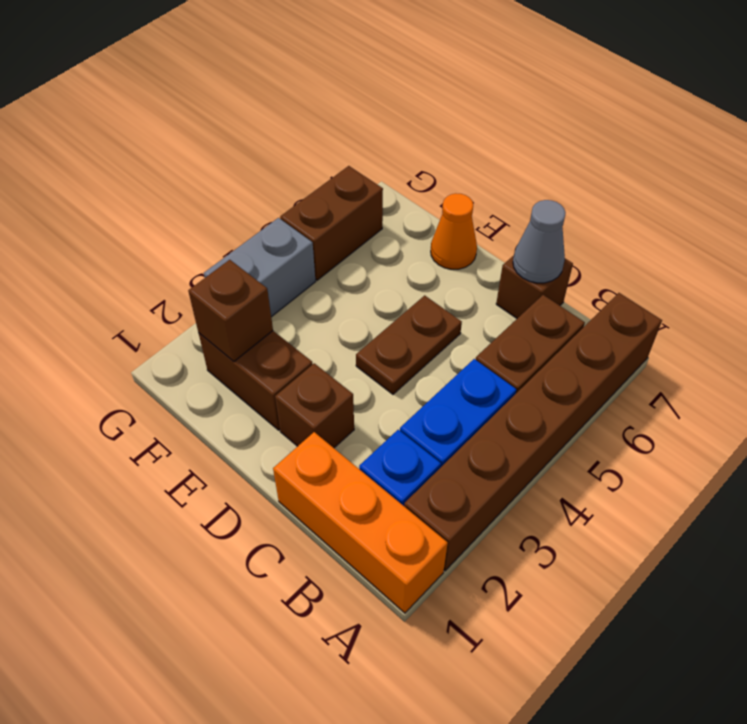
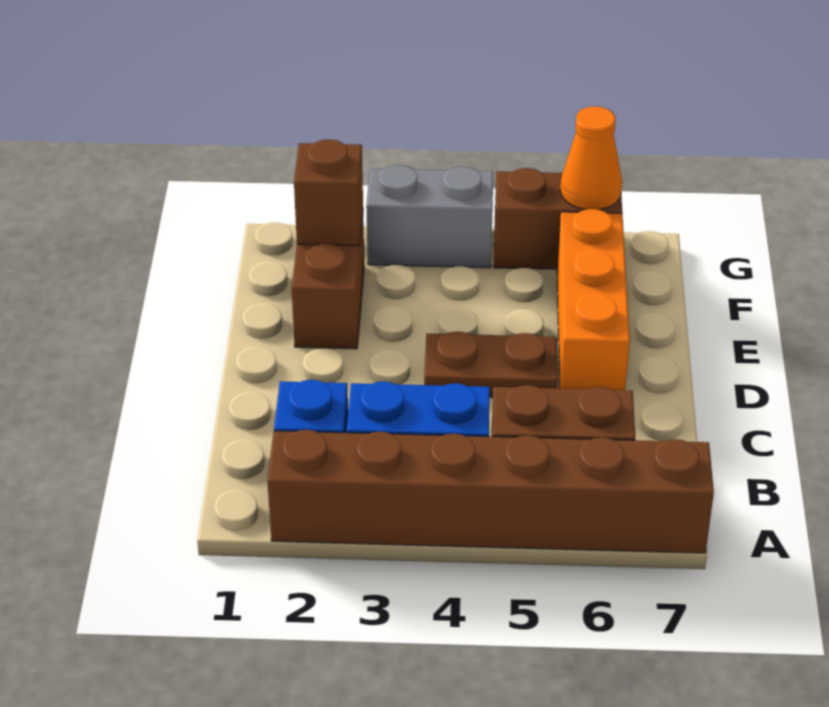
orange brick A1:C1 level 1 -> orange brick D6:F6 level 1
brown brick C7 level 1 -> none
grey cone C7 level 2 -> none
brown brick D2 level 1 -> none
orange cone E7 level 1 -> orange cone G6 level 2

